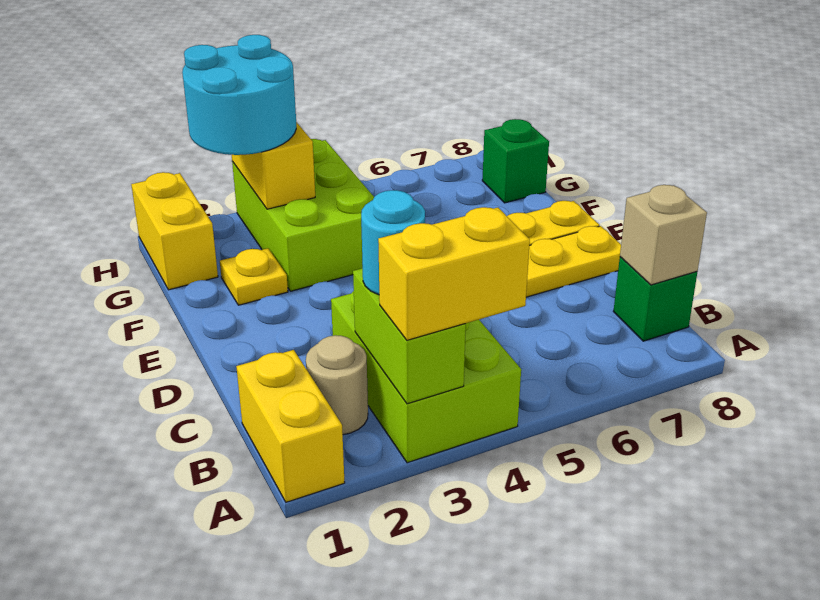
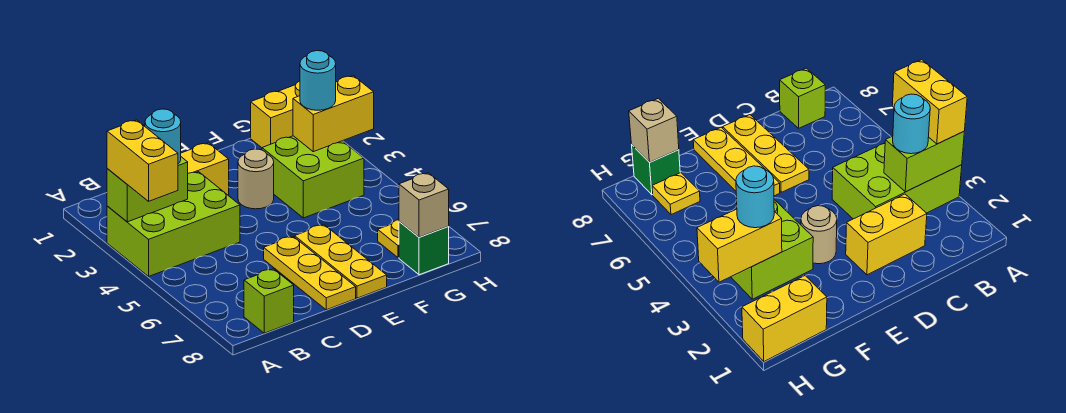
yellow brick A1:B1 level 1 -> yellow brick C2:D2 level 1
tan round brick B2 level 1 -> tan round brick E3 level 1
green brick B8 level 1 -> lime brick B8 level 1
tan brick B8 level 2 -> tan brick G8 level 2
yellow plate F2 level 1 -> yellow plate G7 level 1
lime brick F3:H4 level 1 -> lime brick F3:G4 level 1
cyan round brick G2:H3 level 3 -> cyan round brick G3 level 3

